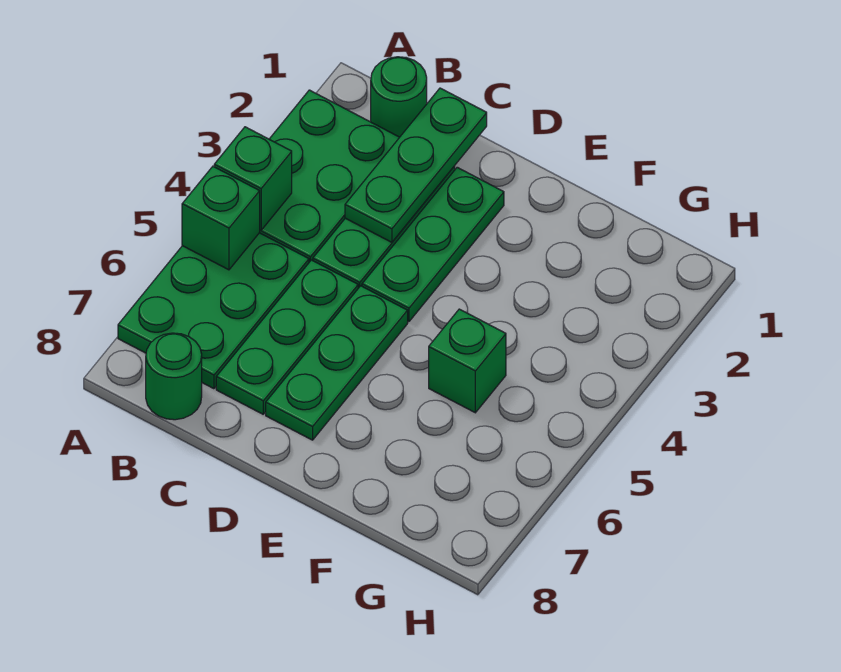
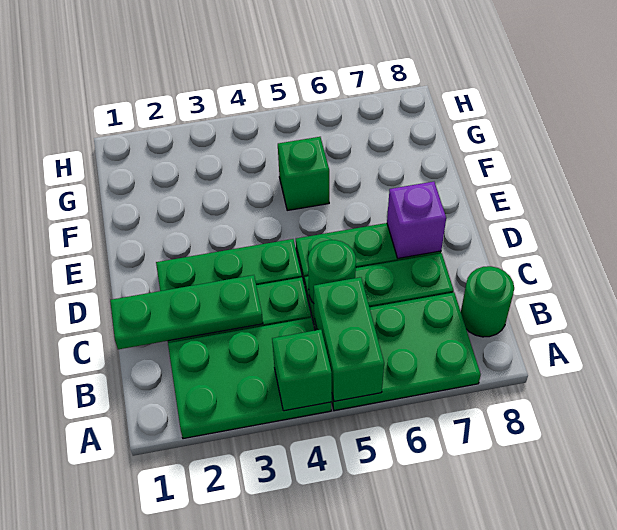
green brick A5 level 2 -> green brick A5:B5 level 2
green round brick B1 level 1 -> green round brick C5 level 2
none -> purple brick D7 level 2

